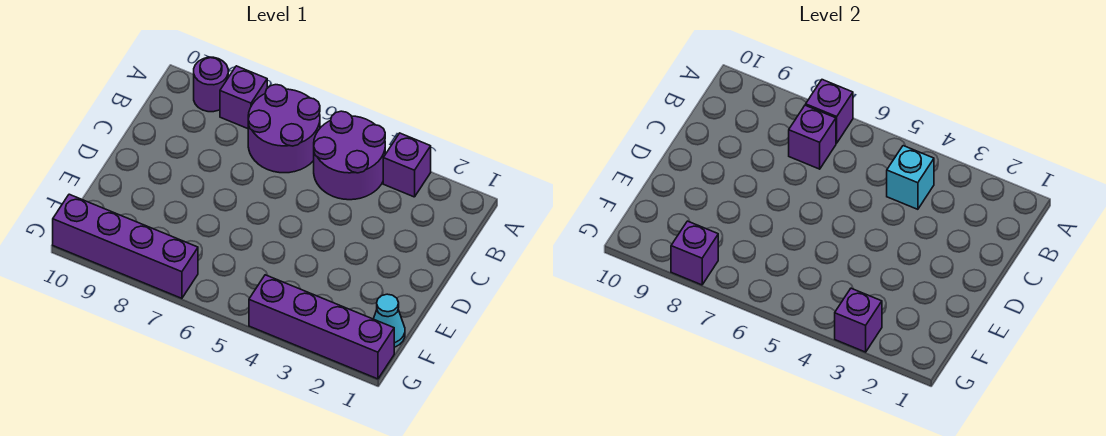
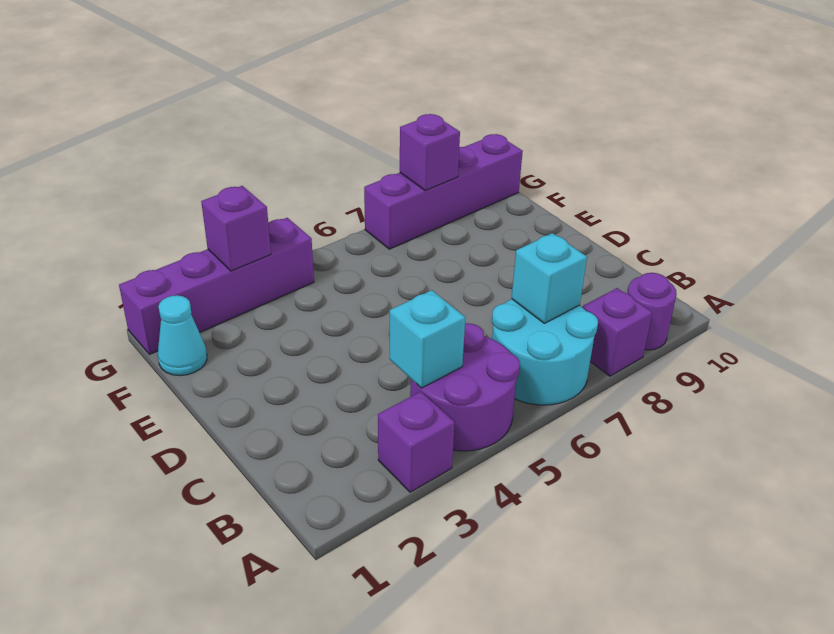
purple round brick A6:B7 level 1 -> cyan round brick A6:B7 level 1
purple brick A7 level 2 -> none
purple brick B7 level 2 -> cyan brick B7 level 2

